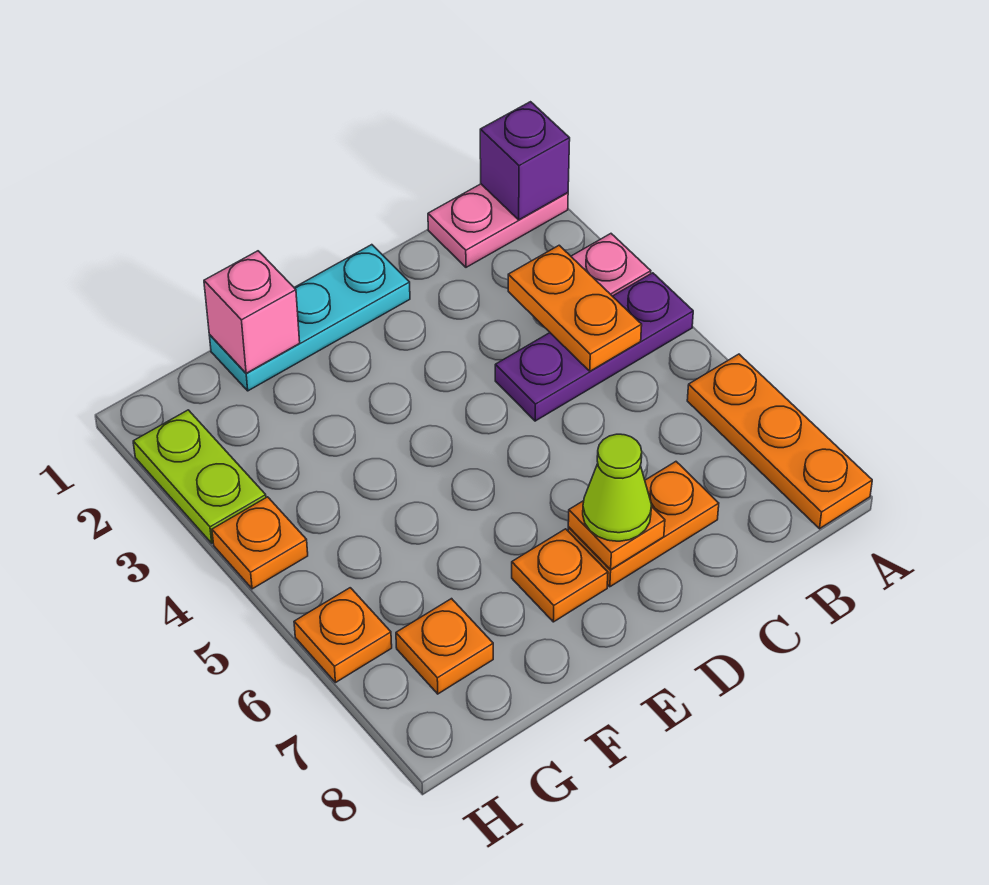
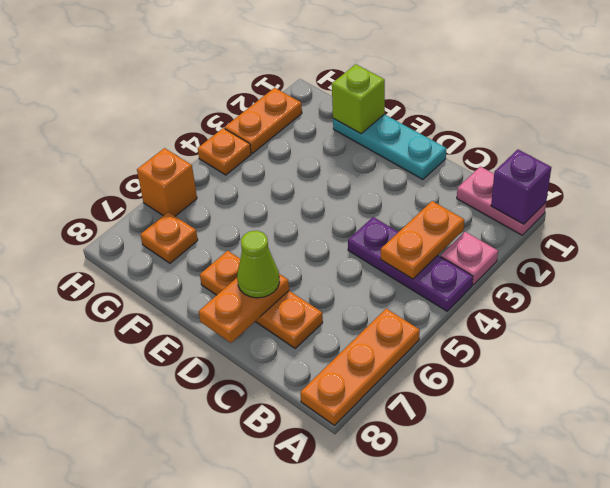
orange plate D7 level 2 -> orange plate D7:D8 level 2
pink brick F1 level 2 -> lime brick F1 level 2
lime plate H2:H3 level 1 -> orange plate H2:H3 level 1
orange plate H6 level 1 -> orange brick H6 level 1

